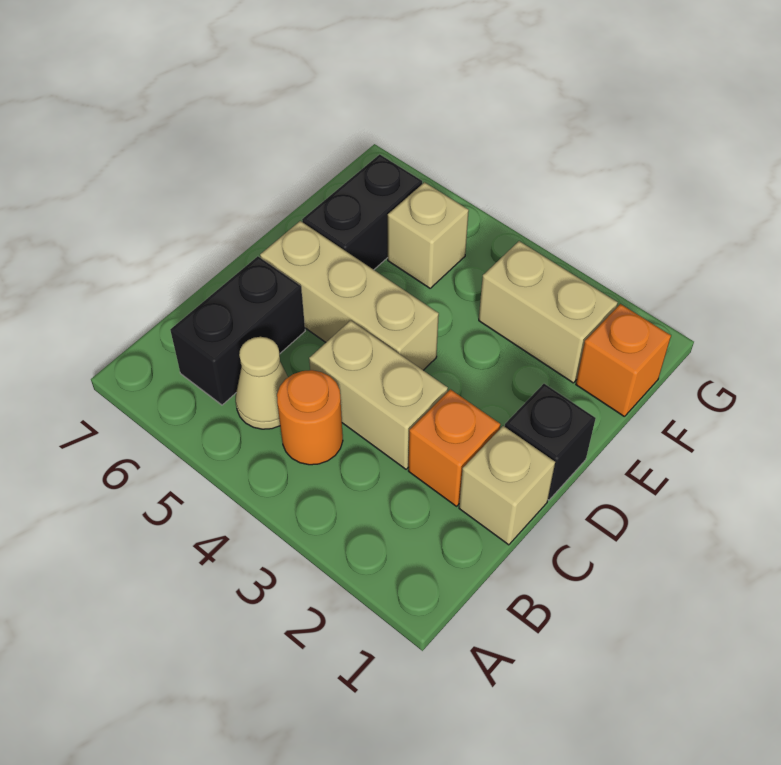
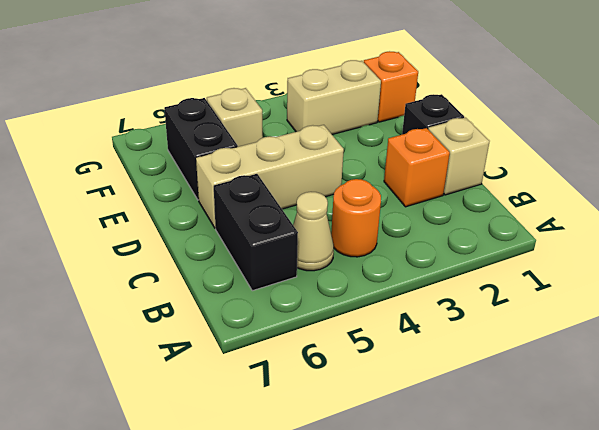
tan brick C3:C4 level 1 -> none

